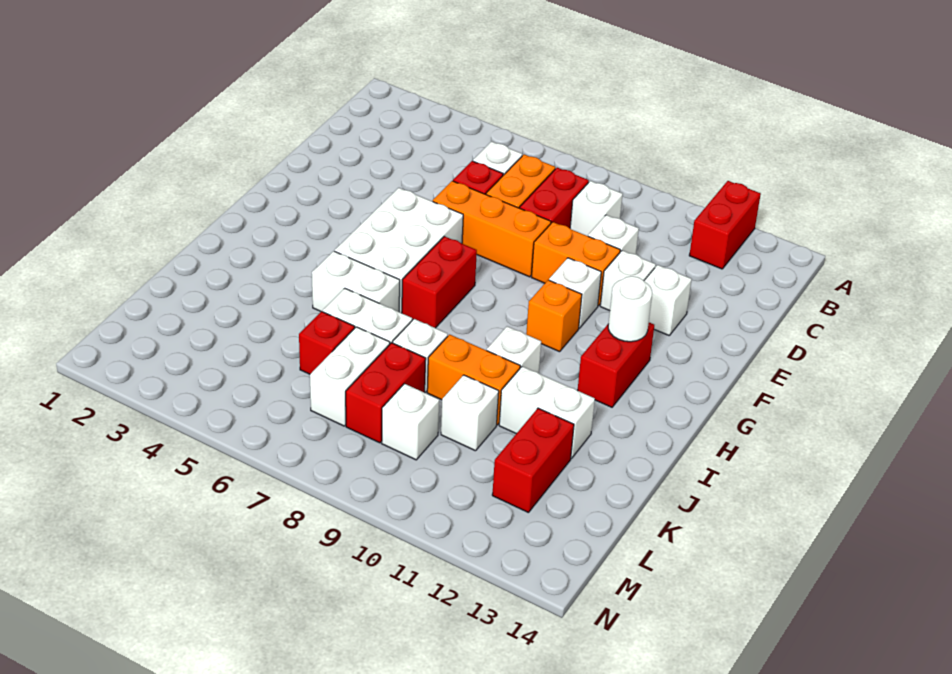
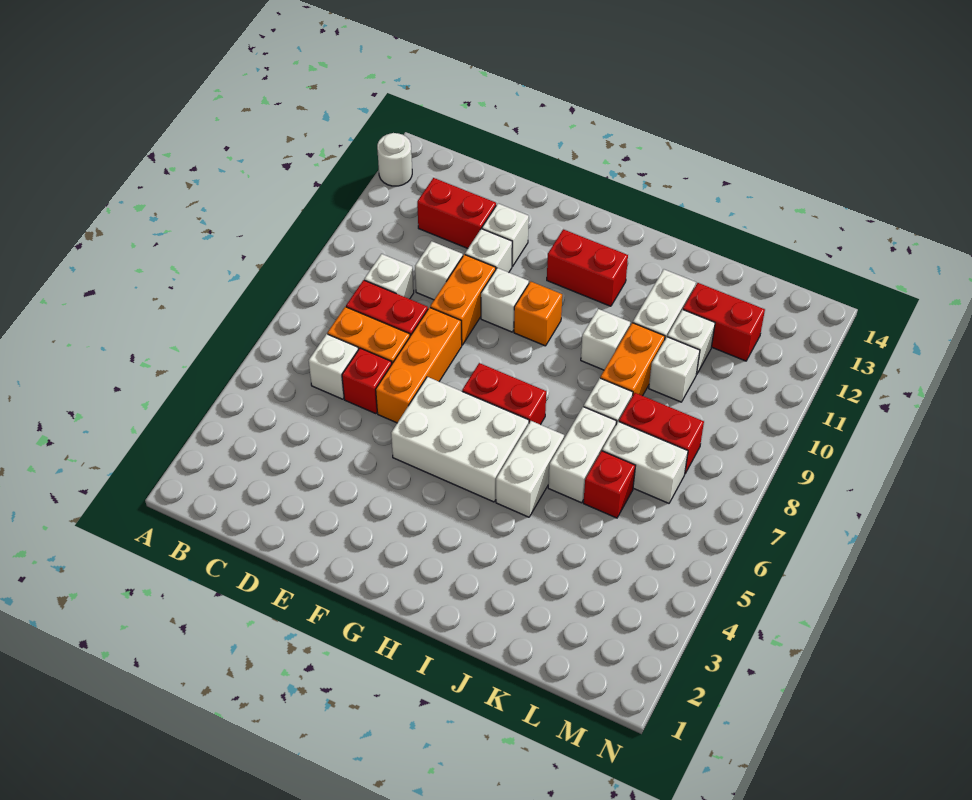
red brick A12:B12 level 1 -> red brick C12:D12 level 1
white round brick G12 level 2 -> white round brick A13 level 1
white brick L9 level 1 -> white brick K11 level 1

